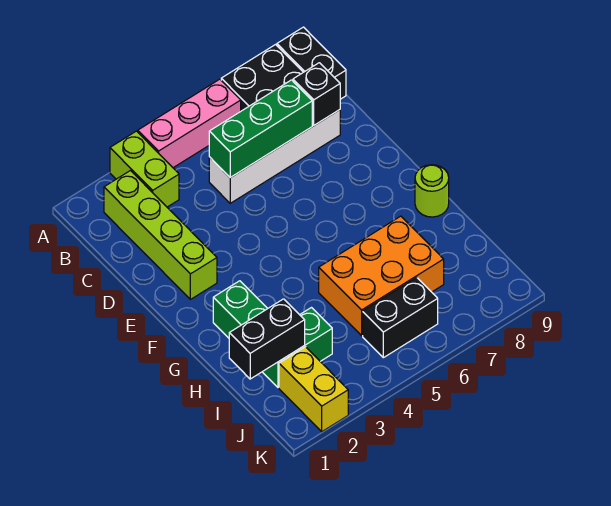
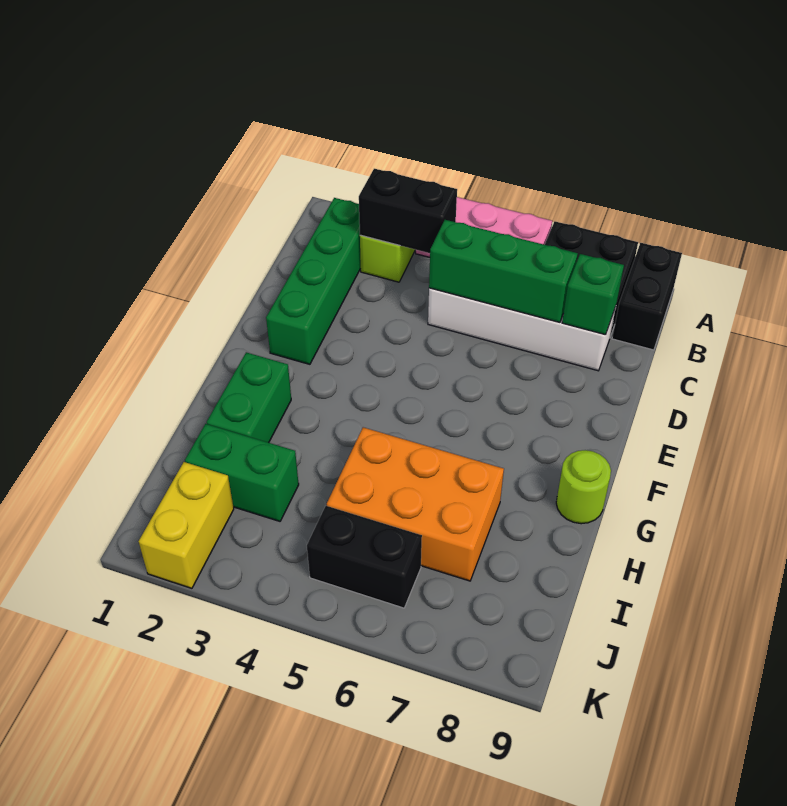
lime brick B2:E2 level 1 -> green brick B2:E2 level 1
black brick C8 level 2 -> green brick C8 level 2
black brick I1:I2 level 2 -> black brick B3:B4 level 2

